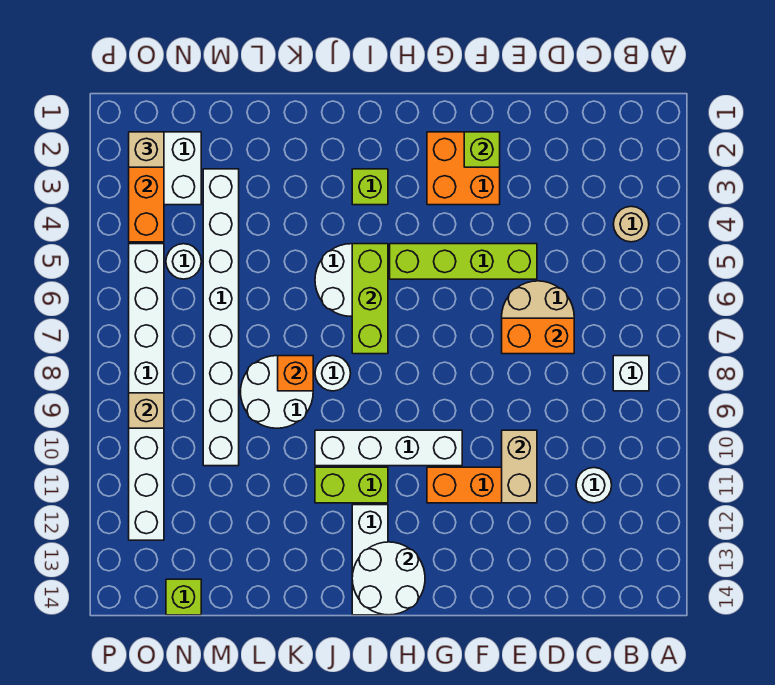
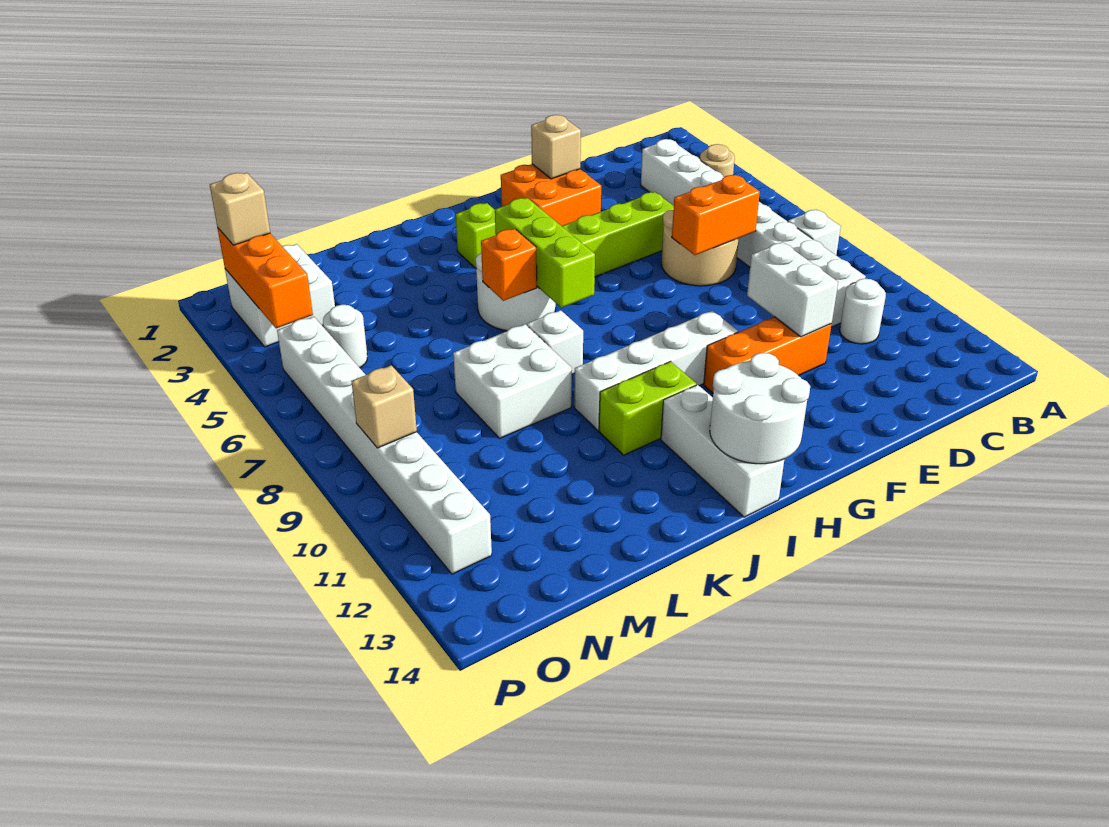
tan brick E10:E11 level 2 -> white brick E10:E11 level 2
lime brick F2 level 2 -> tan brick F2 level 2
white round brick J8 level 1 -> white brick J8 level 1
white round brick K8:L9 level 1 -> white brick K8:L9 level 1
orange brick K8 level 2 -> orange brick J6 level 2
white brick M3:M10 level 1 -> white brick C3:C10 level 1
lime brick N14 level 1 -> none

